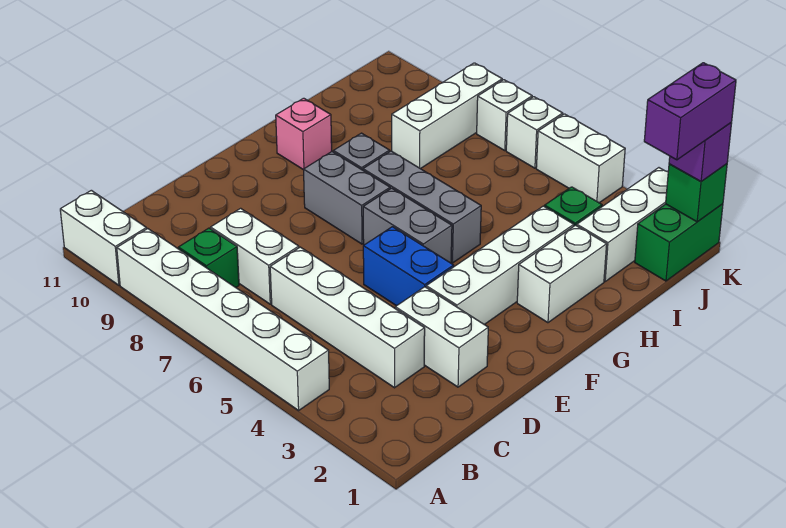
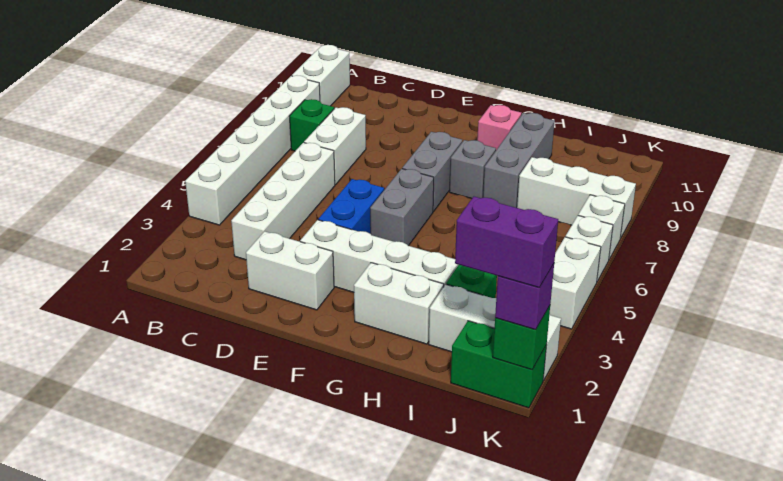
white brick D2:D3 level 1 -> white brick D2:E2 level 1
grey brick G5:G7 level 1 -> grey brick H8:H10 level 1

